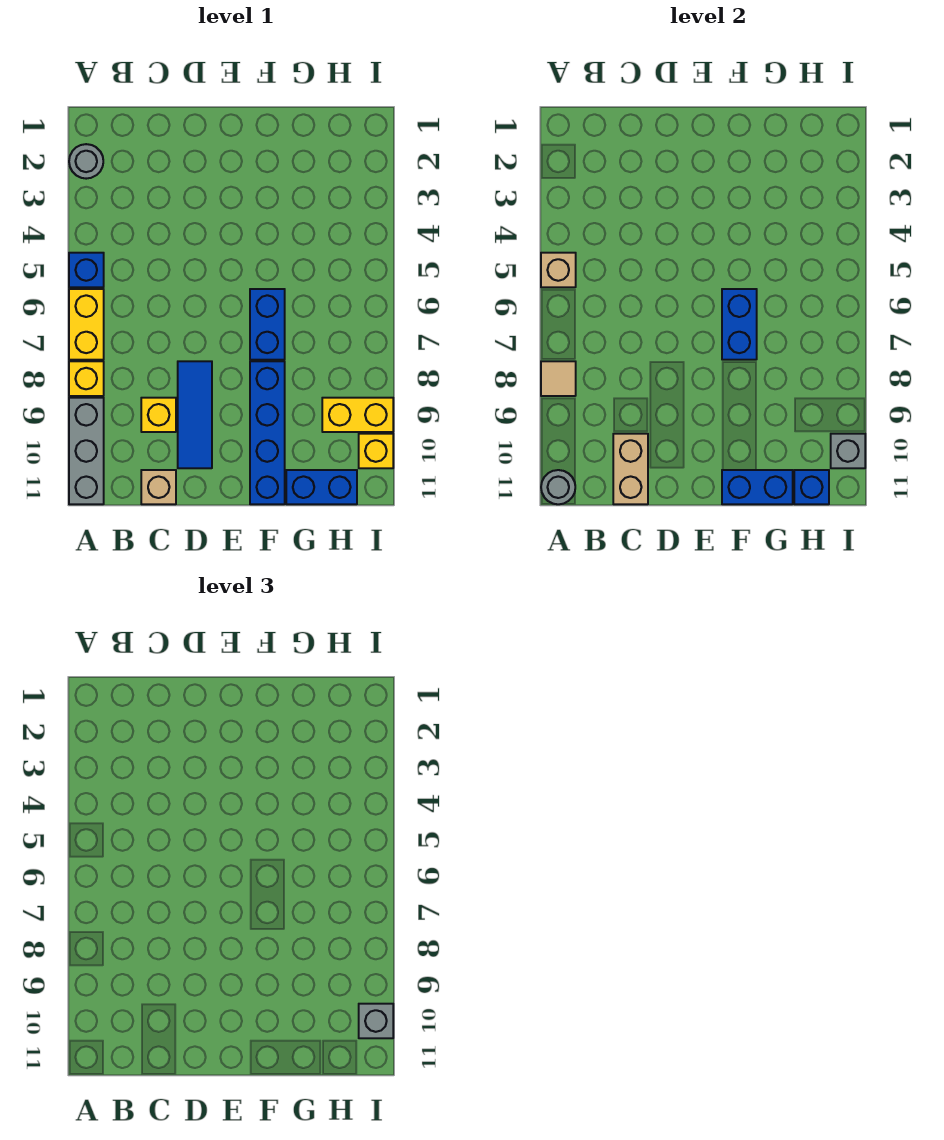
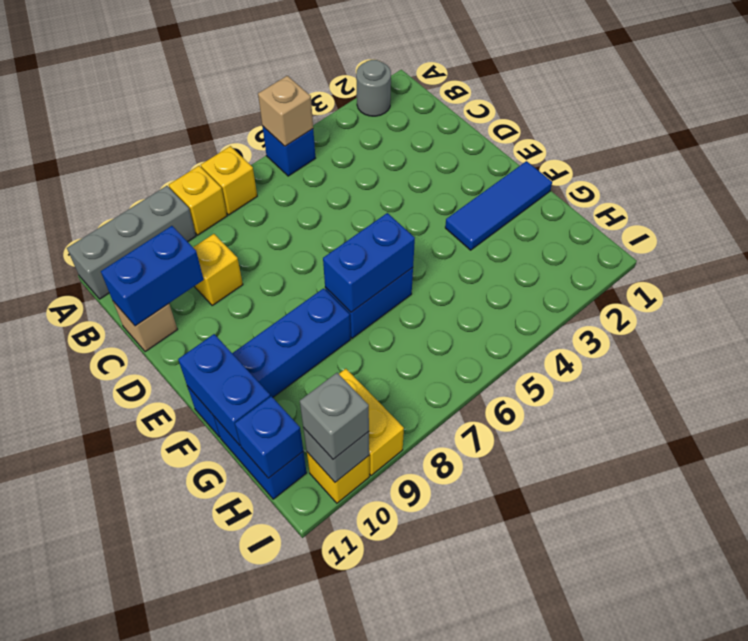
yellow brick A6:A7 level 1 -> yellow brick A7 level 1
tan tile A8 level 2 -> none
grey round brick A11 level 2 -> none
tan brick C10:C11 level 2 -> blue brick C10:C11 level 2
blue tile D8:D10 level 1 -> blue tile F1:F3 level 1

